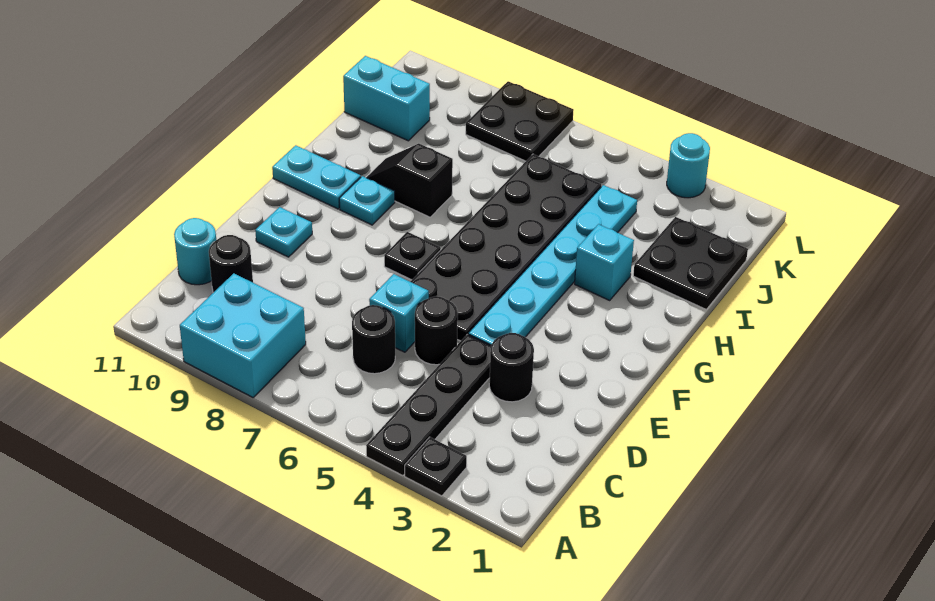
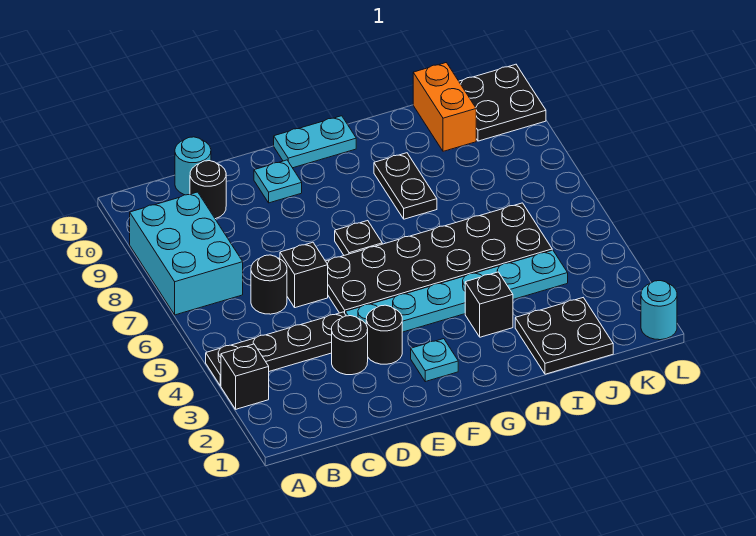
black plate A3 level 1 -> black brick A3 level 1
cyan brick A8:B9 level 1 -> cyan brick A7:B9 level 1
black round brick D5 level 1 -> black round brick E3 level 1
cyan brick D6 level 1 -> black brick D6 level 1
cyan plate G9 level 1 -> cyan plate F2 level 1
cyan plate G10:G11 level 1 -> cyan plate F11:G11 level 1
cyan brick H3 level 1 -> black brick H3 level 1
black slope H8:H9 level 1 top 8 -> black plate H8:H9 level 1
cyan brick J10:J11 level 1 -> orange brick J10:J11 level 1
black plate K7:L8 level 1 -> black plate K10:L11 level 1
cyan round brick L3 level 1 -> cyan round brick L1 level 1

